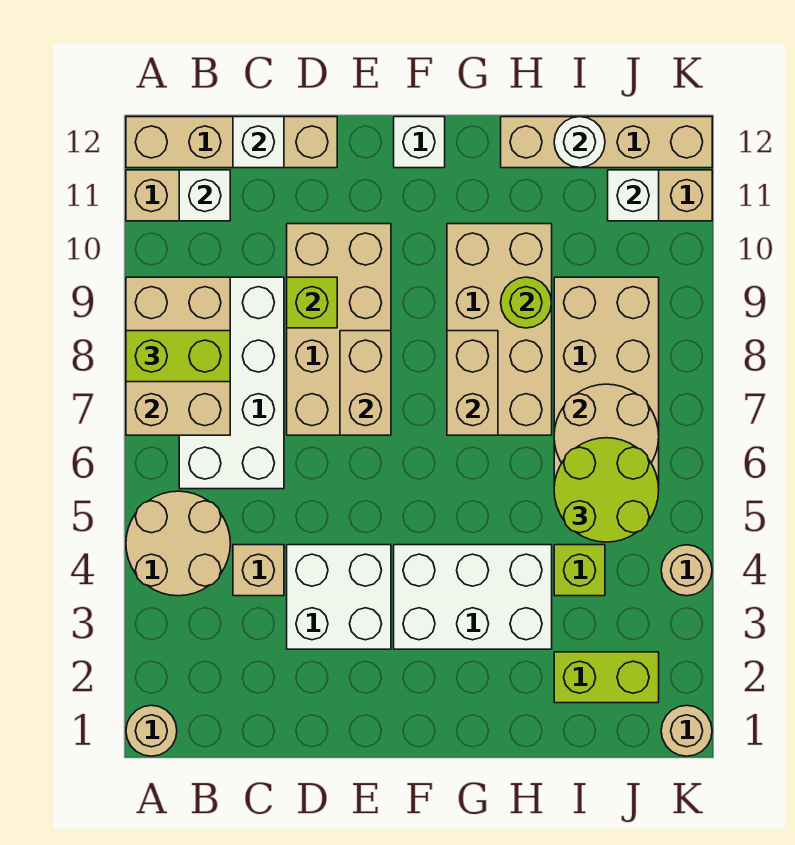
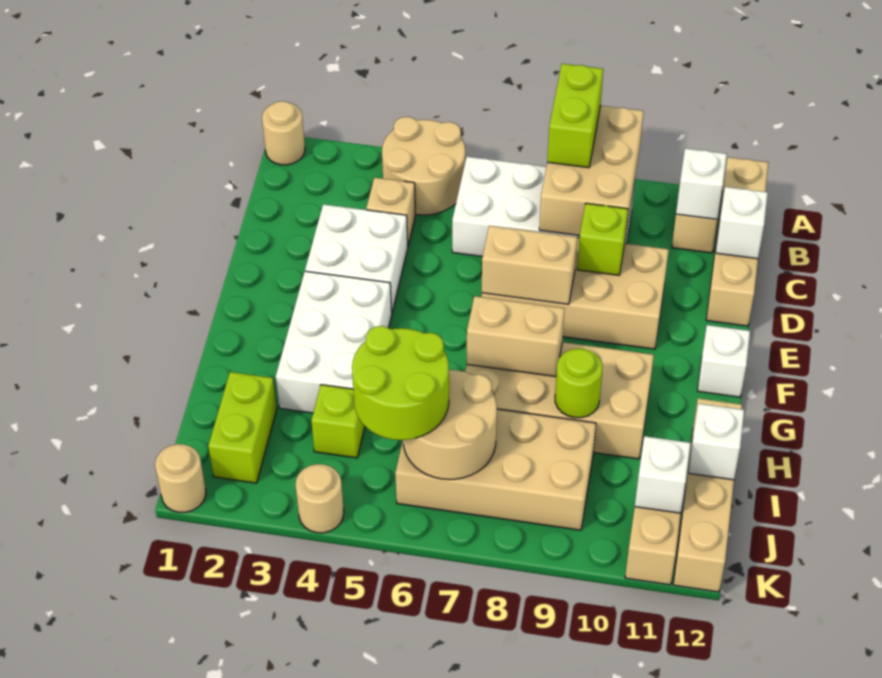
tan brick A7:B9 level 2 -> tan brick A8:C9 level 2
white round brick I12 level 2 -> white brick I12 level 2

